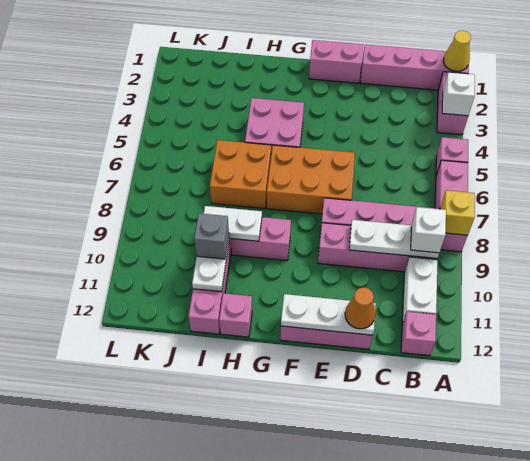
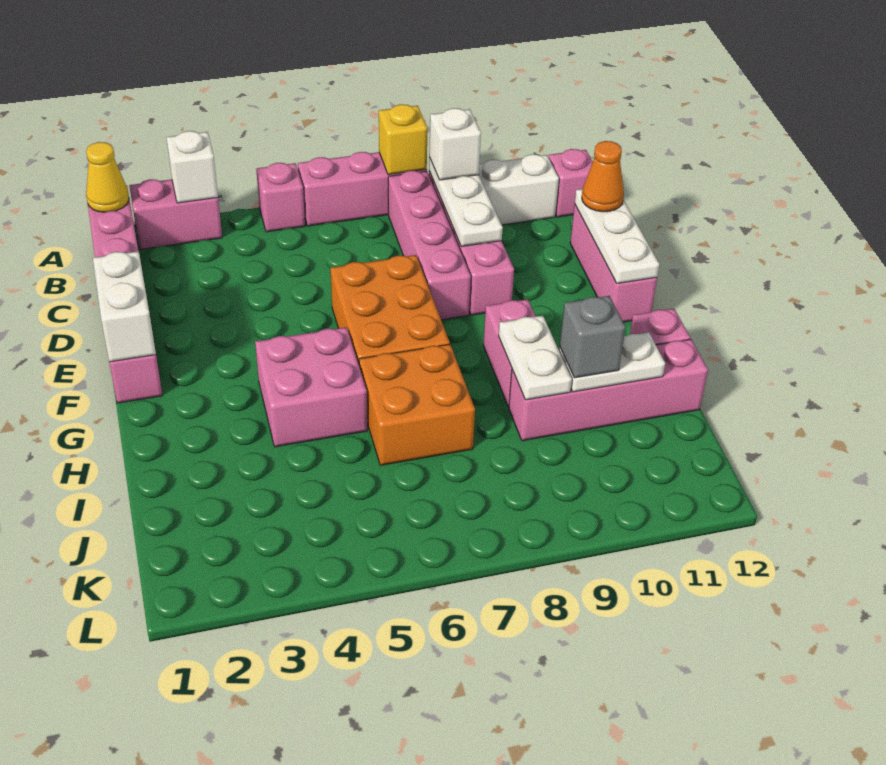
none -> white brick E1:F1 level 2

